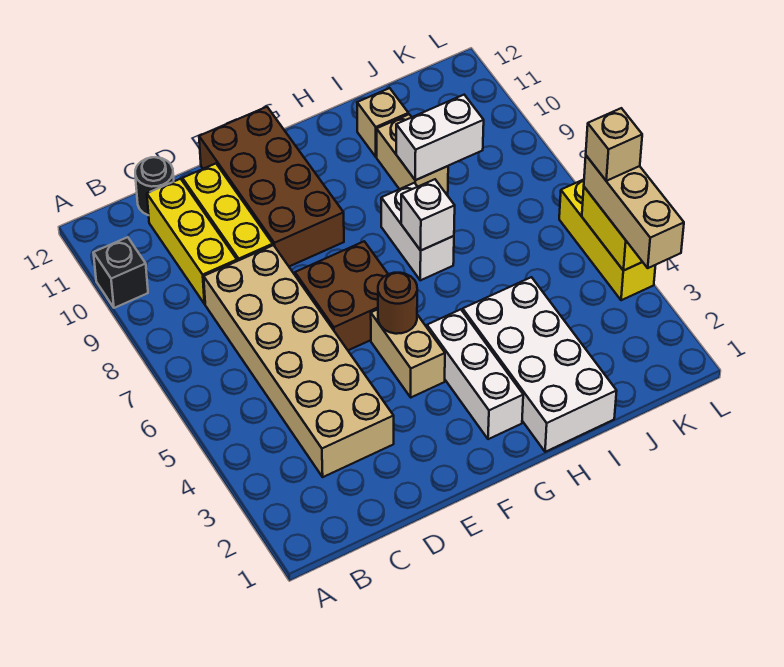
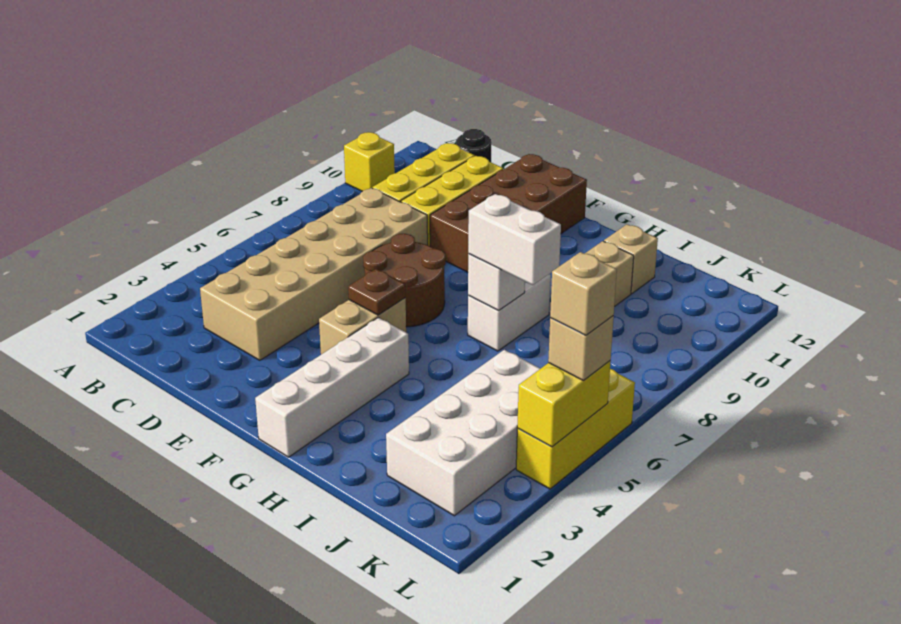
black brick A10 level 1 -> yellow brick A10 level 1
brown brick E6:F7 level 1 -> brown round brick E6:F7 level 1
brown round brick F5 level 2 -> brown plate F5 level 2
white brick G2:G4 level 1 -> white brick G1:G4 level 1
white brick H1:I4 level 1 -> white brick J2:K5 level 1
white brick I9:J9 level 2 -> white brick H7:I7 level 3
tan brick L3:L5 level 3 -> tan brick L5 level 3

